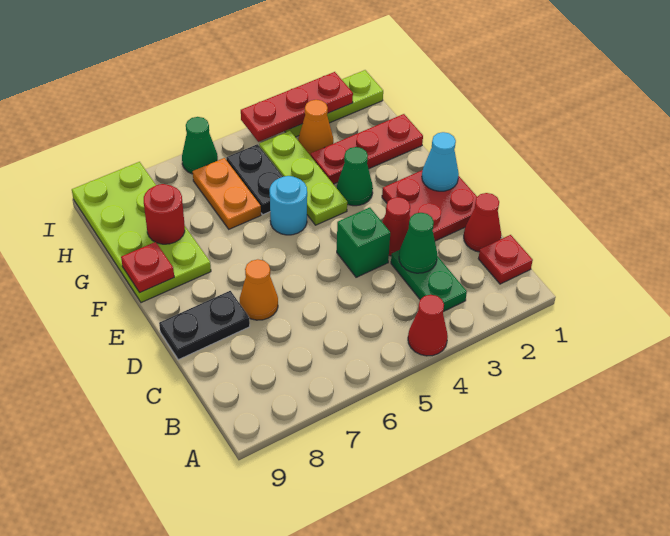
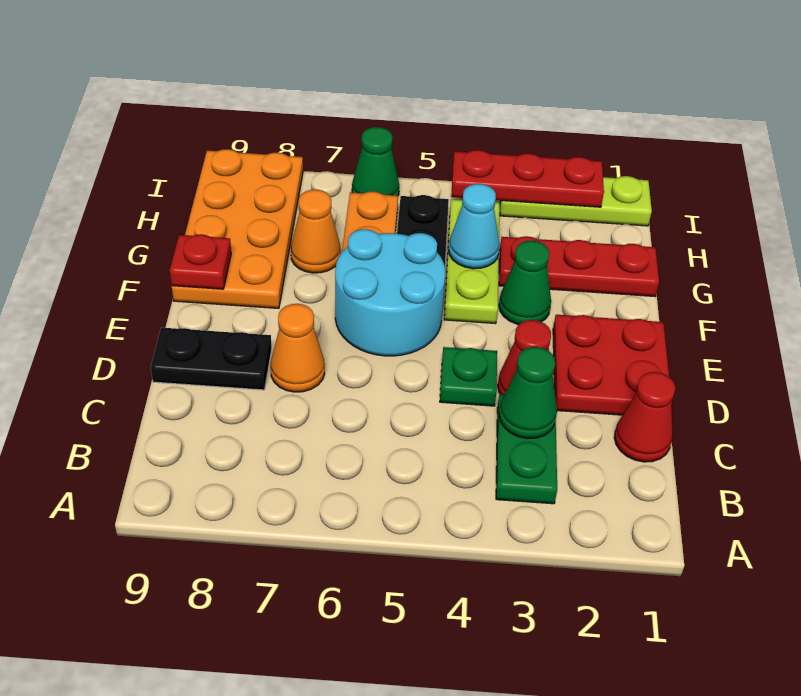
red cone A4 level 1 -> none
red plate B1 level 1 -> none
green brick D4 level 1 -> green plate D4 level 1
cyan cone E1 level 2 -> cyan cone G4 level 2
cyan round brick F5 level 1 -> cyan round brick E5:F6 level 1
lime plate F8:I9 level 1 -> orange plate F8:I9 level 1
red round brick G8 level 2 -> none
orange cone H3 level 1 -> orange cone G7 level 1

